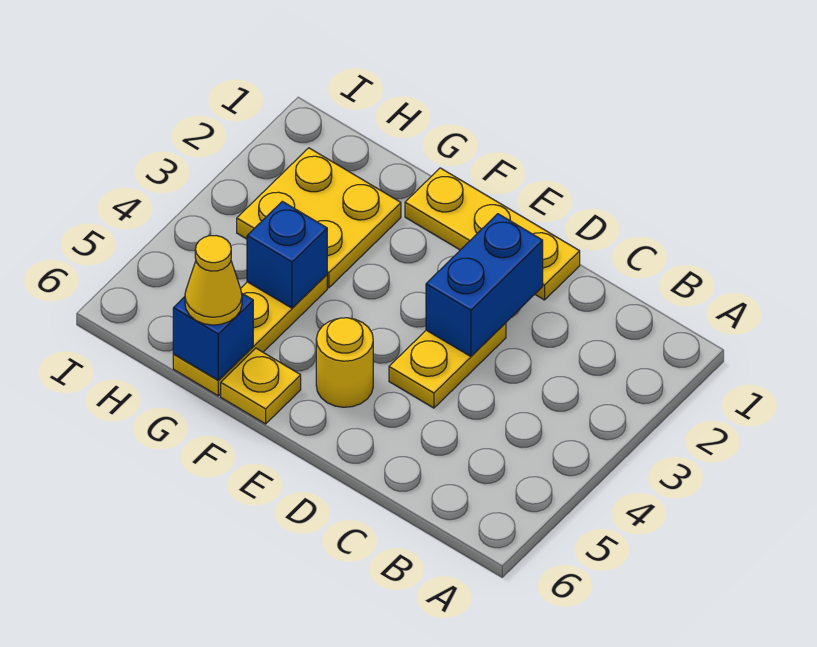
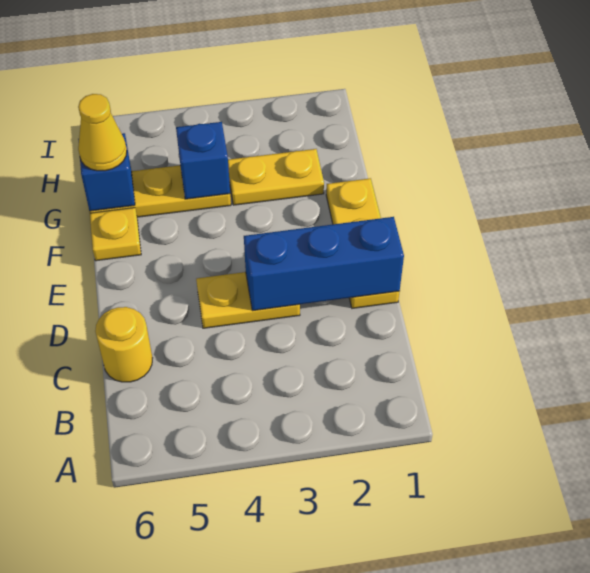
blue brick D2:D3 level 2 -> blue brick D1:D3 level 2
yellow round brick E5 level 1 -> yellow round brick C6 level 1
yellow plate G2:H3 level 1 -> yellow plate G2:G3 level 1

